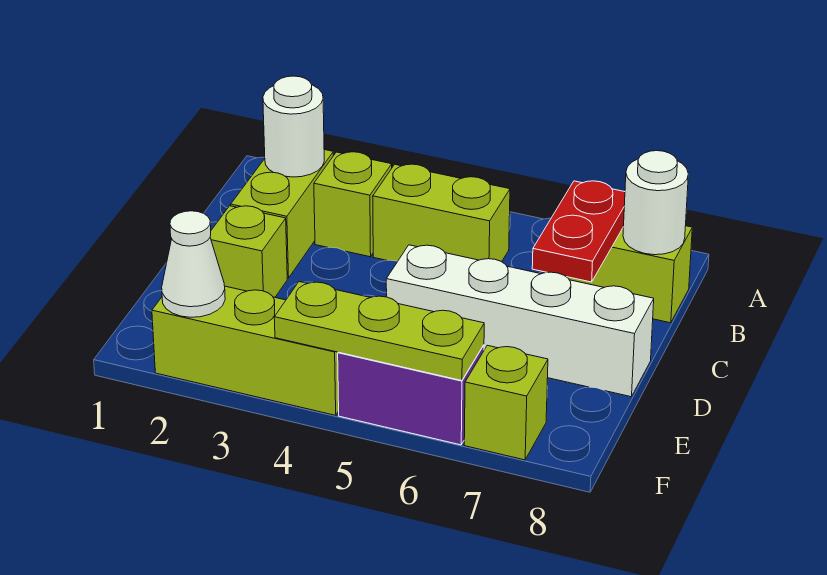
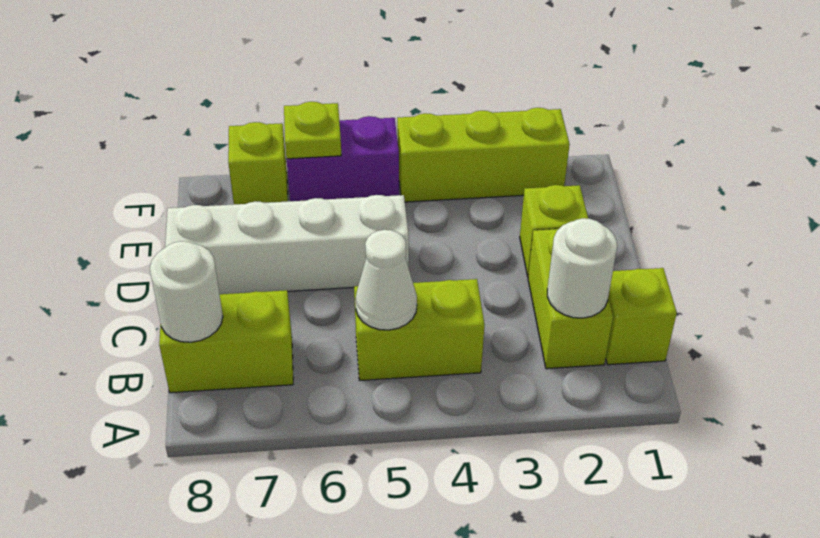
lime brick B3 level 1 -> lime brick B1 level 1
red plate B7:C7 level 2 -> none
white cone F2 level 2 -> white cone B5 level 2
lime plate F4:F6 level 2 -> lime plate F6 level 2

